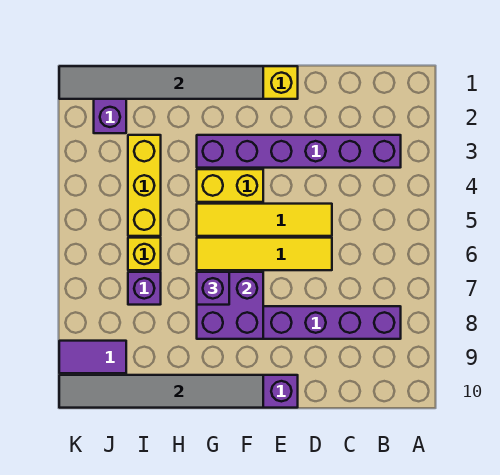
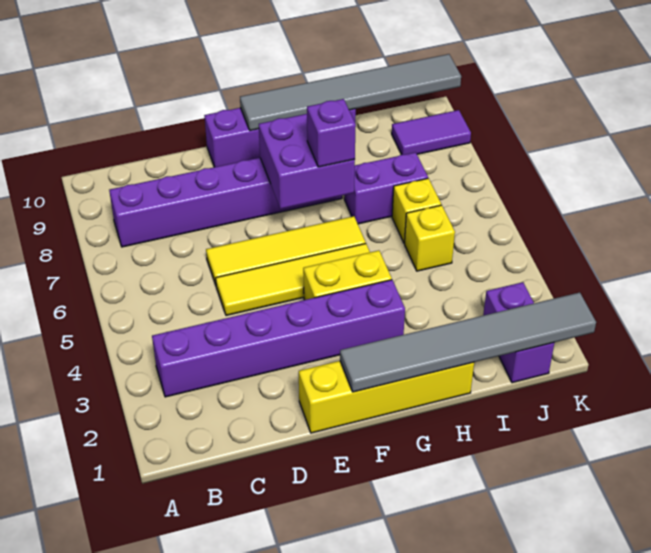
yellow brick I3:I5 level 1 -> yellow brick I5 level 1
purple brick I7 level 1 -> purple brick H7:I7 level 1

